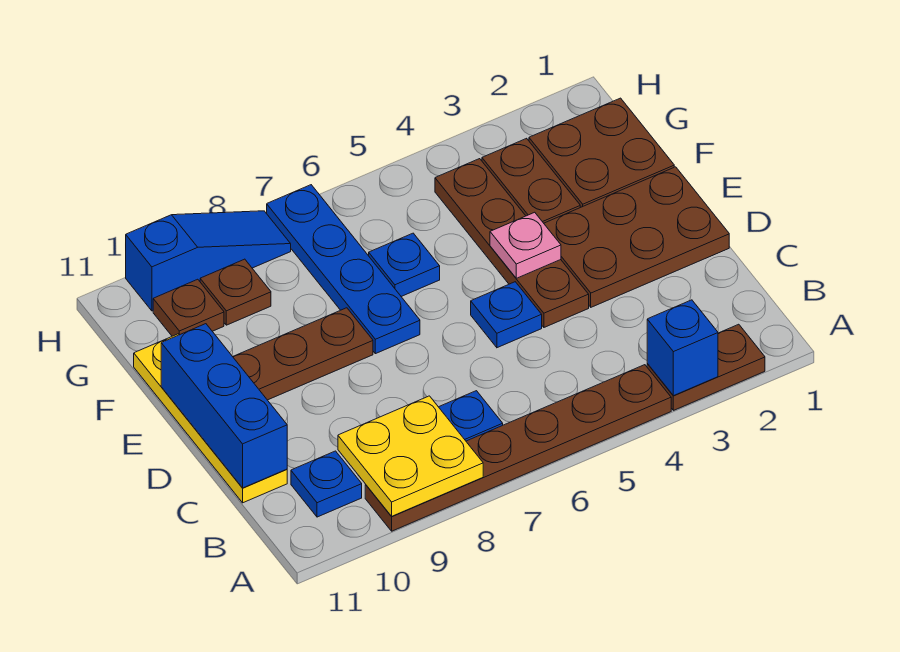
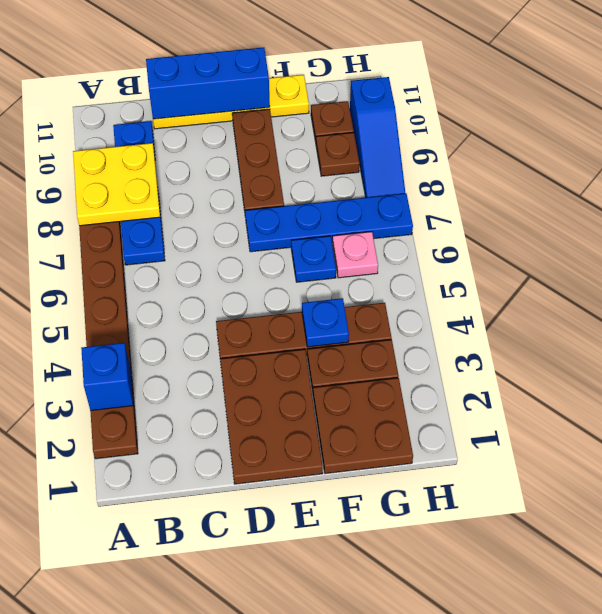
blue plate D5 level 1 -> blue plate F4 level 2
pink plate E4 level 2 -> pink plate G6 level 1

